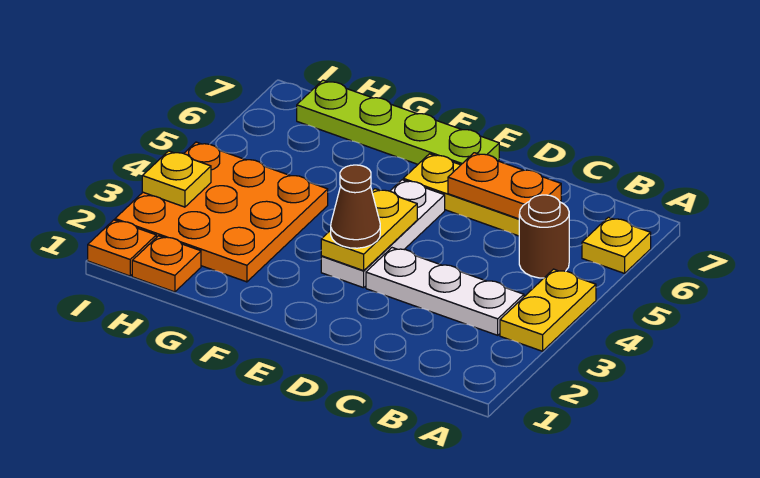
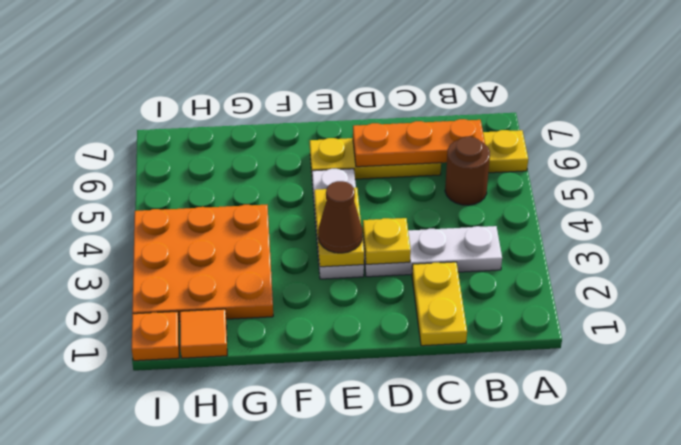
yellow plate A3:A4 level 1 -> yellow plate C1:C2 level 1
orange plate C6:D6 level 2 -> orange plate B6:D6 level 2
lime plate E7:H7 level 1 -> none
orange plate H1 level 1 -> orange tile H1 level 1
yellow plate I3 level 2 -> yellow plate D3 level 2

